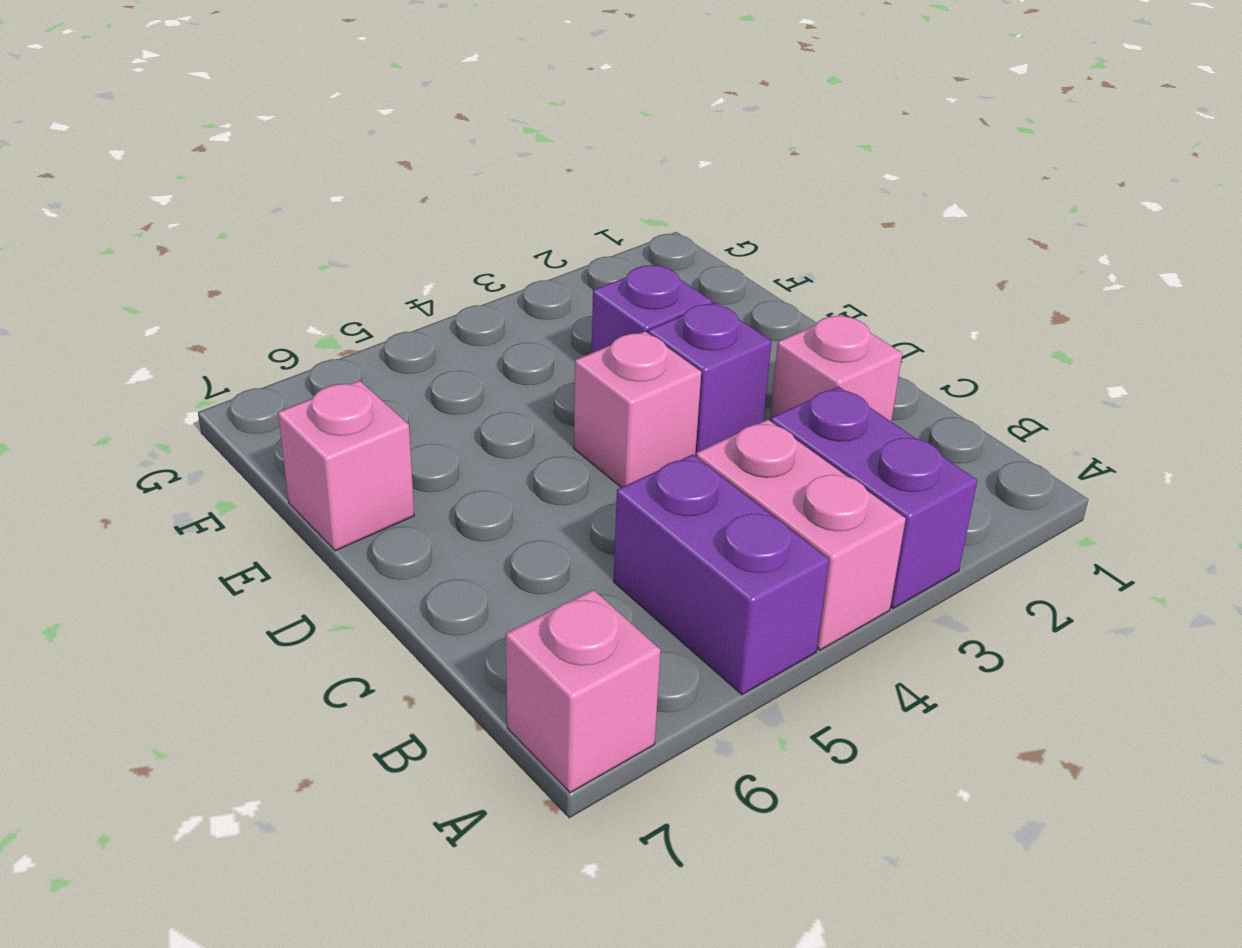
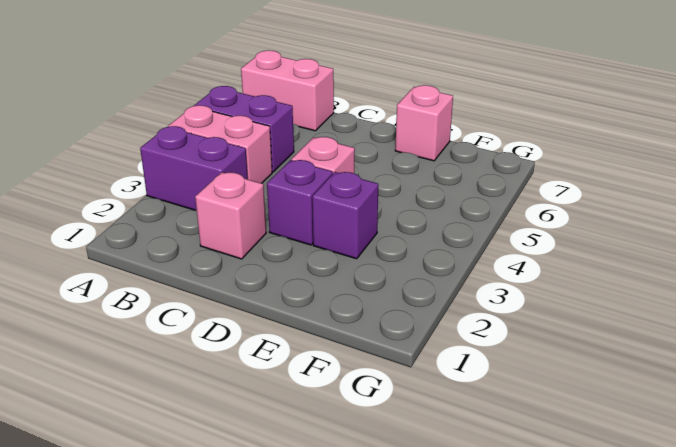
pink brick A7 level 1 -> pink brick A7:B7 level 1

